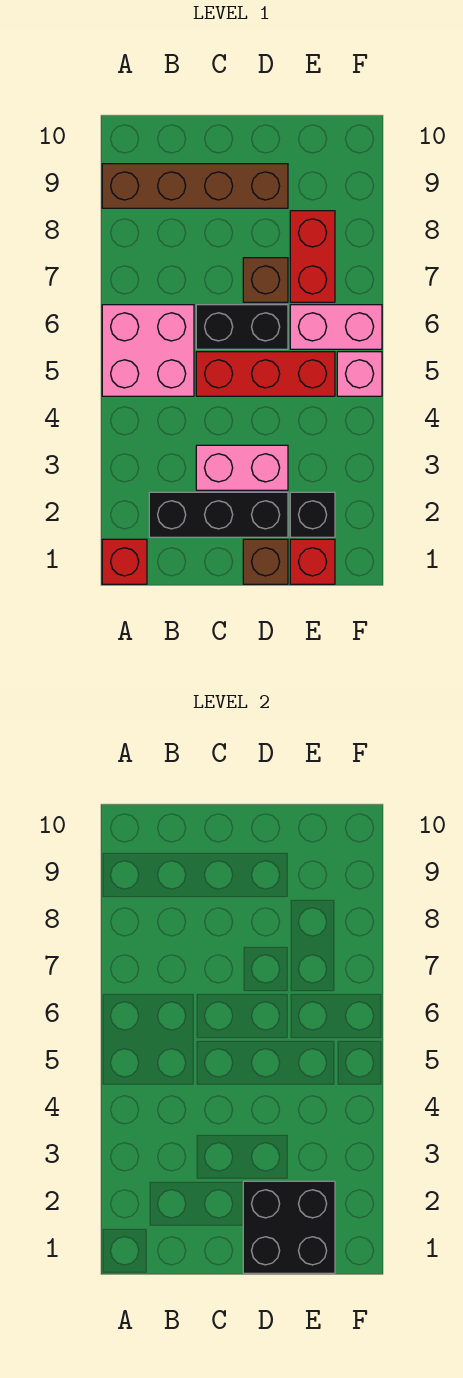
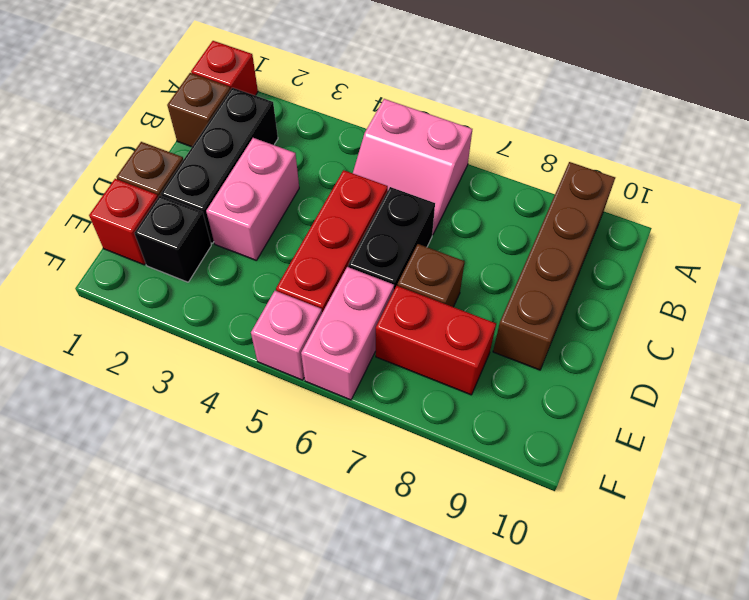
pink brick A5:B6 level 1 -> pink slope A5:B6 level 1 top A
none -> brown brick B1 level 1
black brick D1:E2 level 2 -> none

